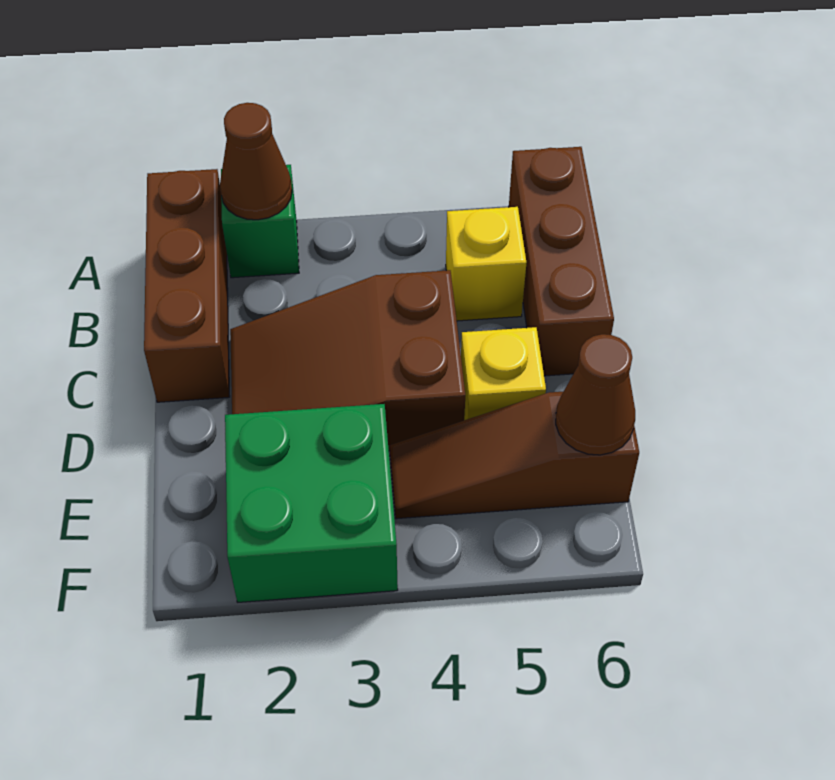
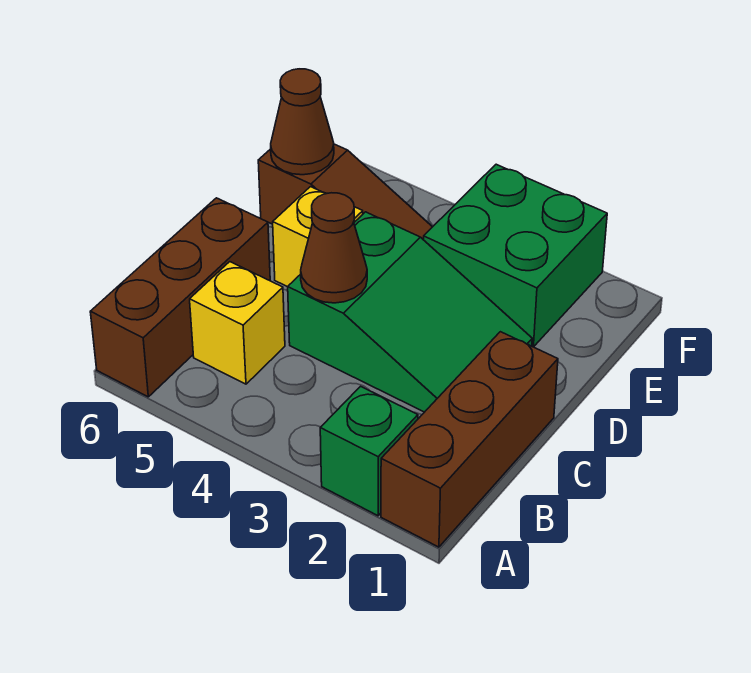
brown cone A2 level 2 -> brown cone C4 level 2
brown slope C2:D4 level 1 top 4 -> green slope C2:D4 level 1 top 4

